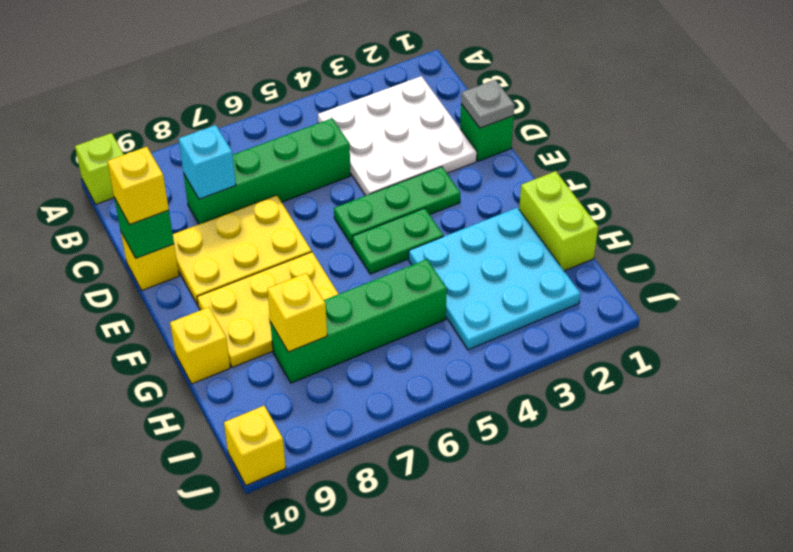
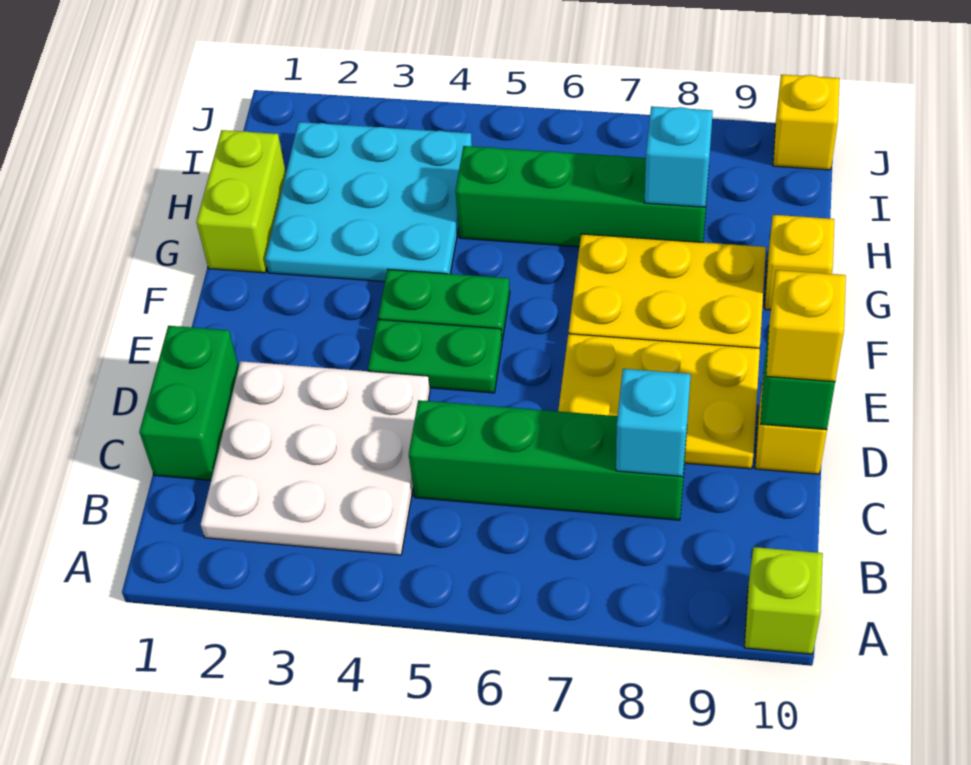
green brick D1 level 1 -> green brick C1:D1 level 1
grey plate D1 level 2 -> none
green plate E3:E5 level 1 -> green plate E4:E5 level 1
yellow brick H8 level 2 -> cyan brick H8 level 2

